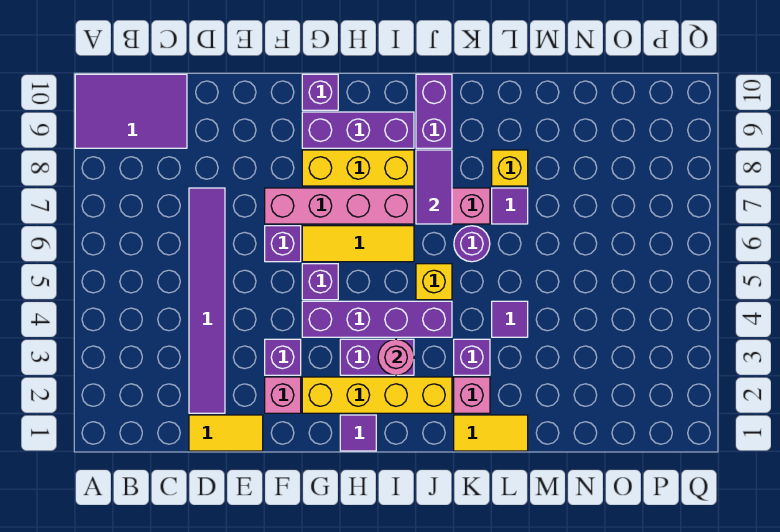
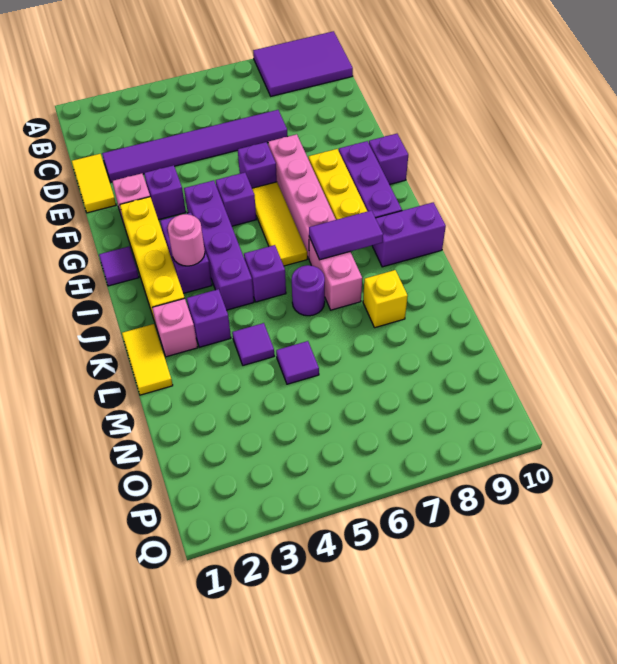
purple tile A9:C10 level 1 -> purple tile A8:B10 level 1
yellow brick J5 level 1 -> purple brick J5 level 1
purple tile L7 level 1 -> purple tile M5 level 1

